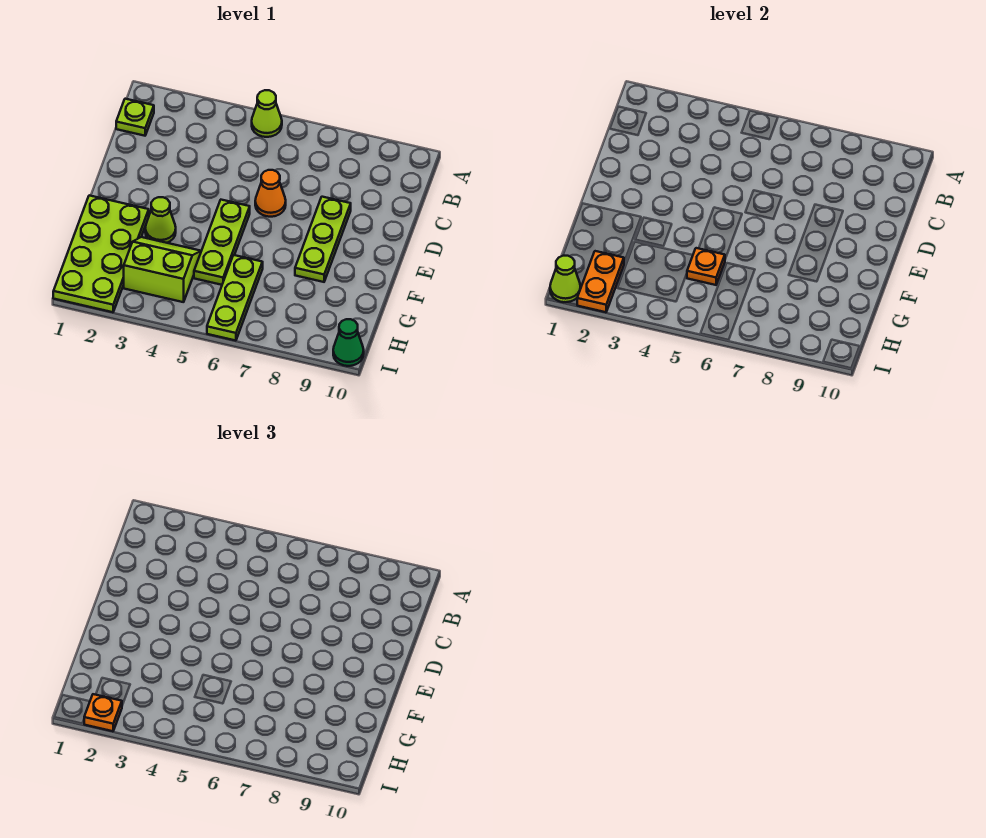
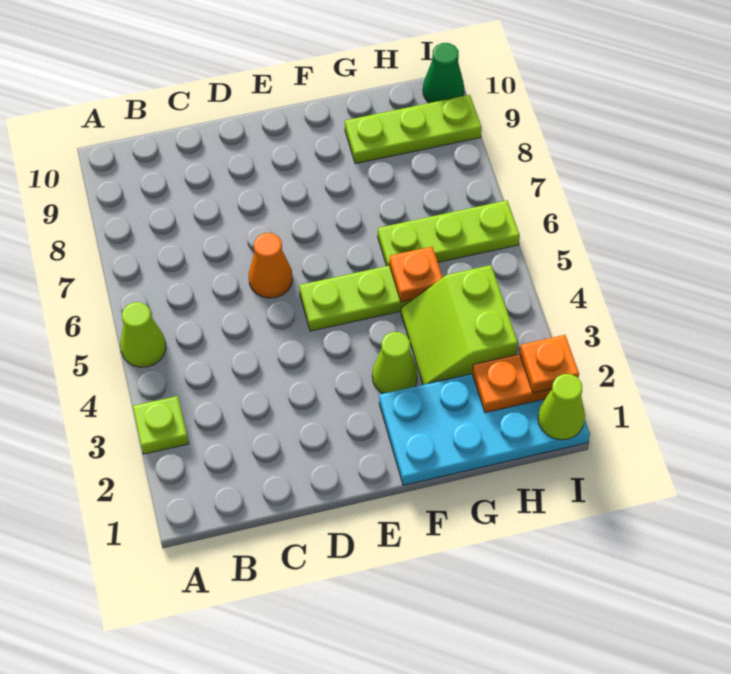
lime plate B1 level 1 -> lime plate A3 level 1
lime plate D8:F8 level 1 -> lime plate G9:I9 level 1
lime plate F1:I2 level 1 -> cyan plate F1:I2 level 1

